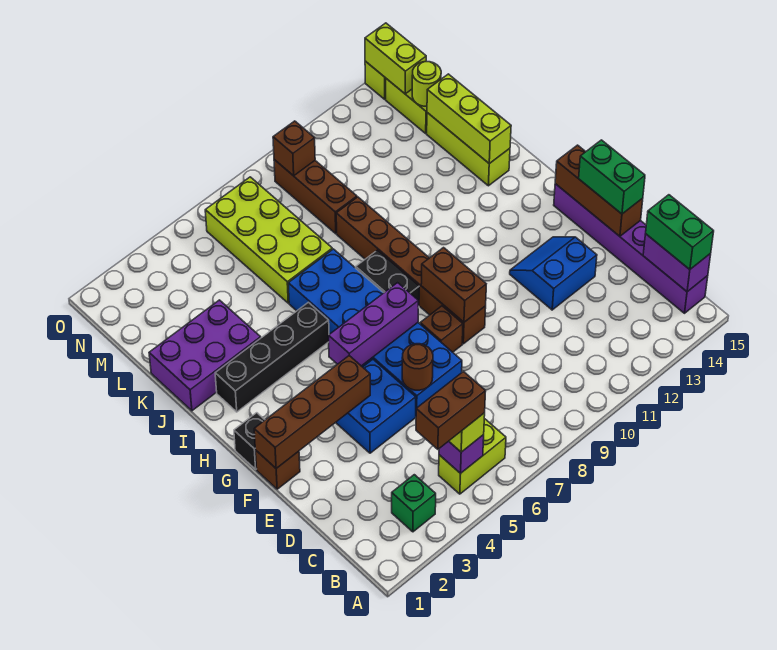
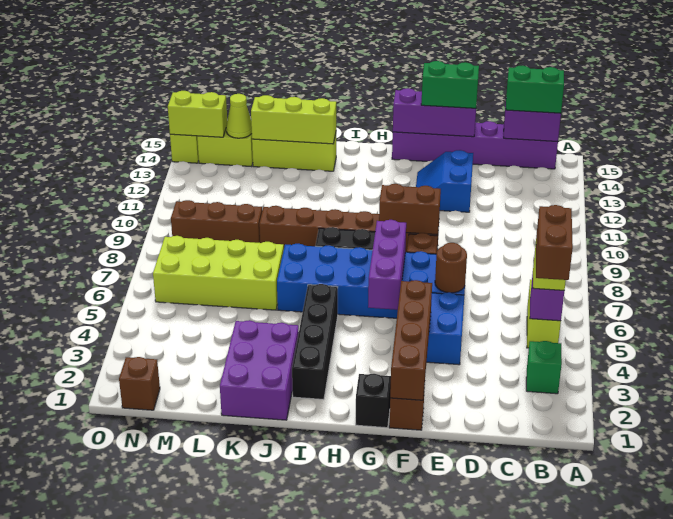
brown brick E15:G15 level 2 -> purple brick E15:G15 level 2
lime round brick M14 level 2 -> lime cone M14 level 2
brown brick N9 level 2 -> brown brick N1 level 1

